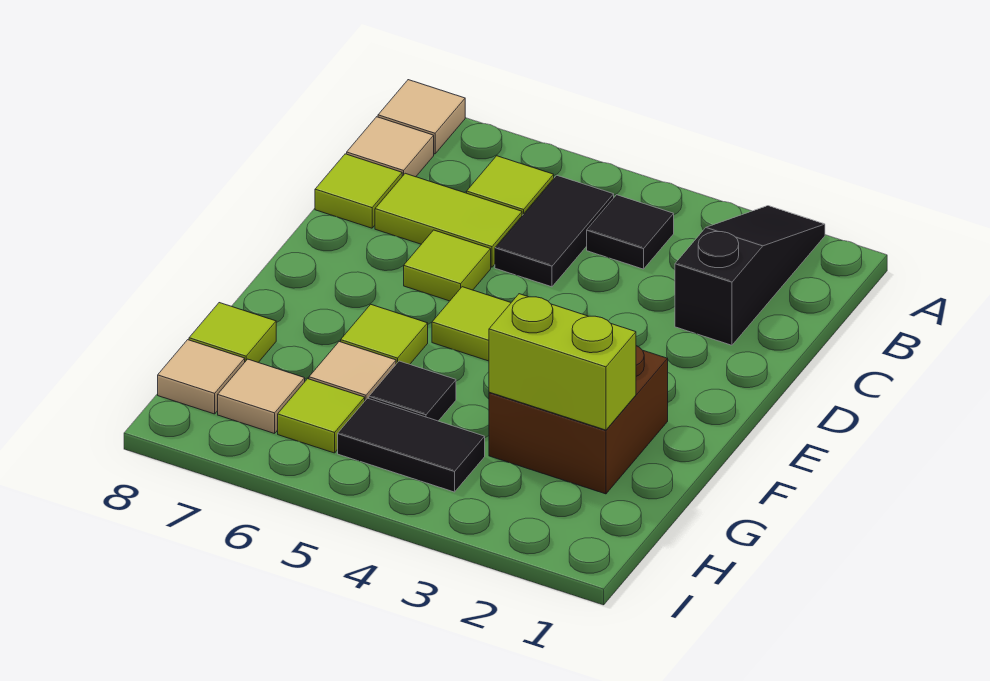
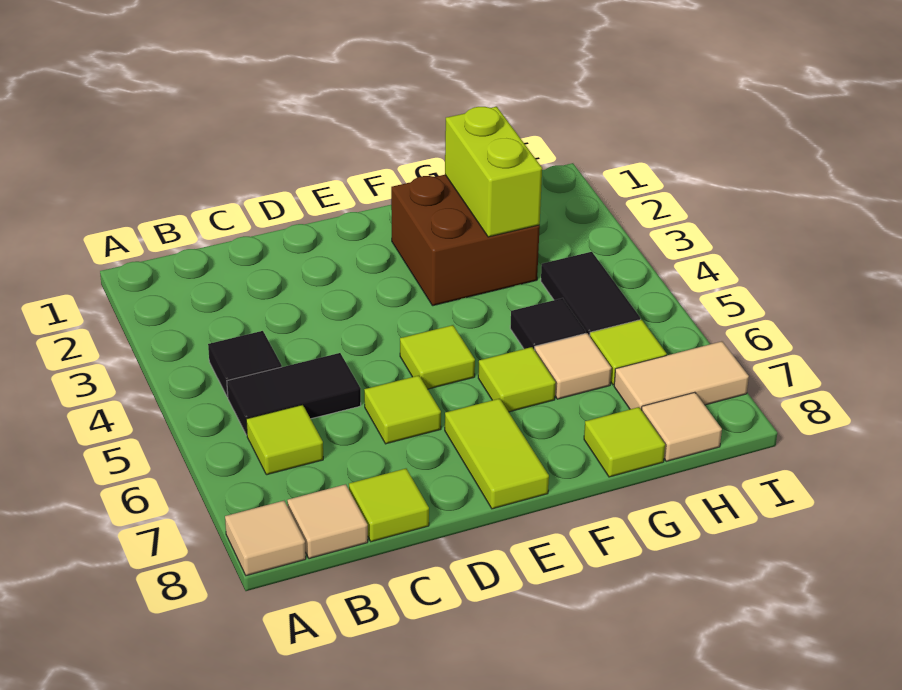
black slope A2:C2 level 1 top C -> none
lime tile C6:C7 level 1 -> lime tile E7:E8 level 1
tan tile H7 level 1 -> tan tile H7:I7 level 1

